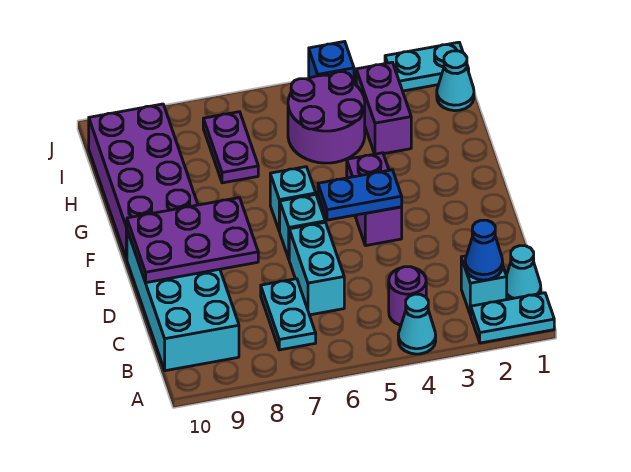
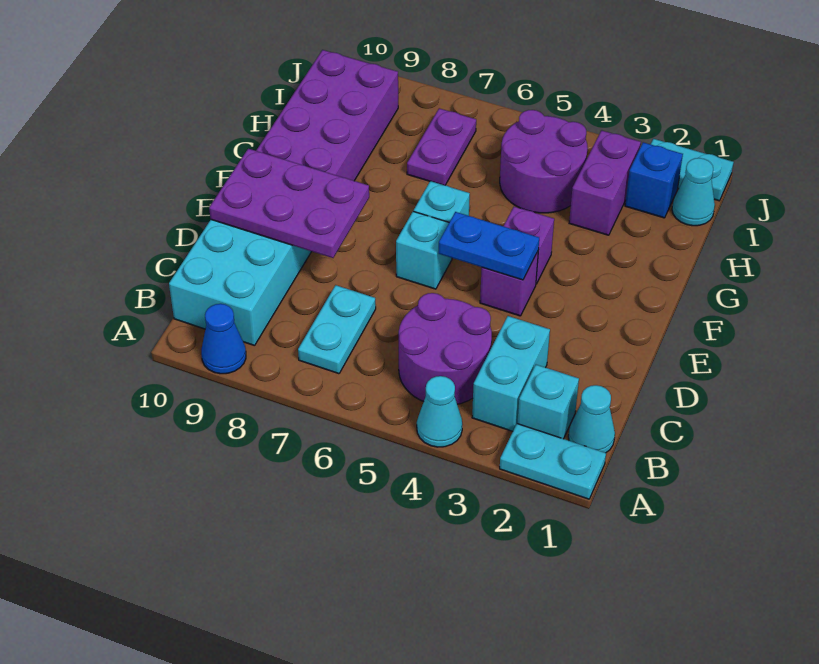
blue cone B2 level 2 -> blue cone A9 level 1
purple round brick B4 level 1 -> purple round brick B4:C5 level 1
cyan brick C6:D6 level 1 -> cyan brick B3:C3 level 1
blue brick J4 level 1 -> blue brick I2 level 1

